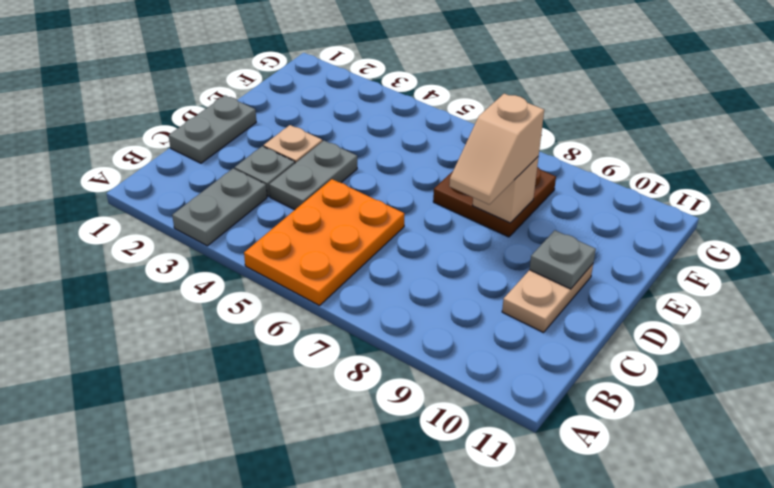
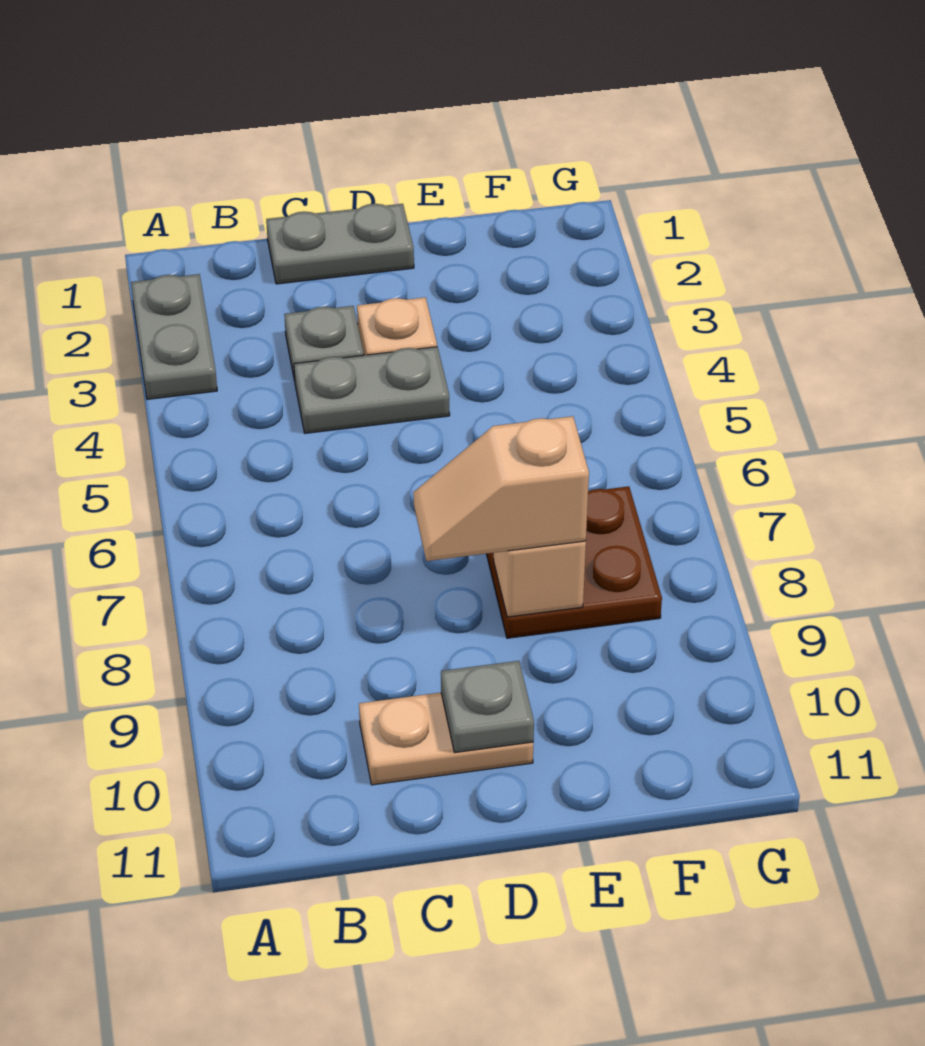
grey plate A3:B3 level 1 -> grey plate A2:A3 level 1
orange plate A5:C6 level 1 -> none

